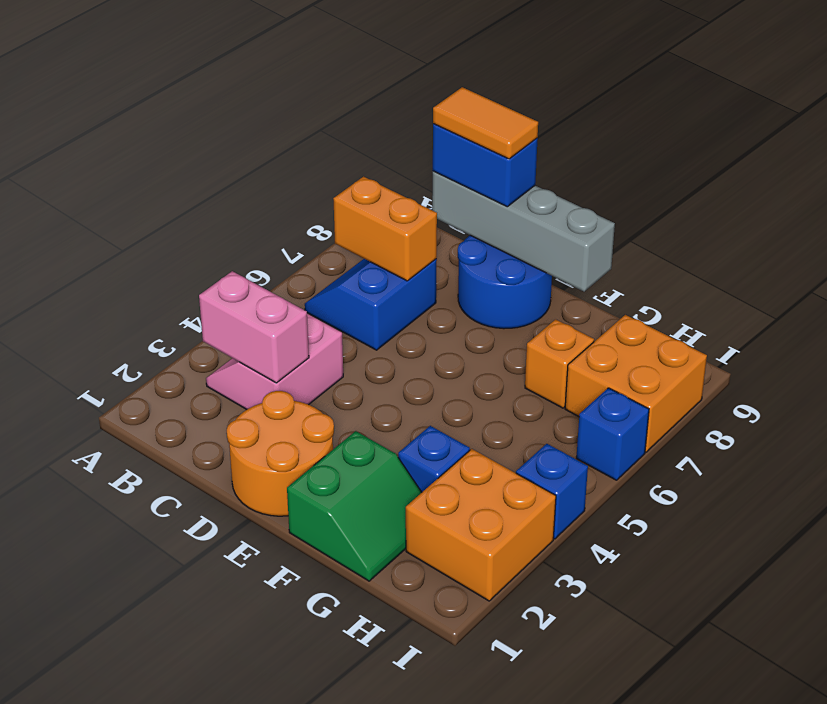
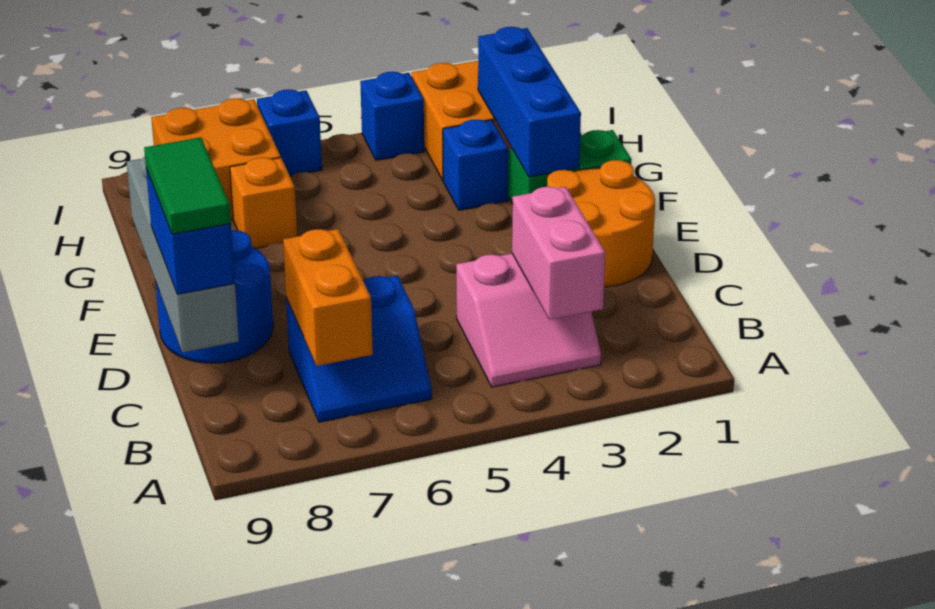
orange tile C9:D9 level 4 -> green tile C9:D9 level 4
none -> blue brick F2:H2 level 2

